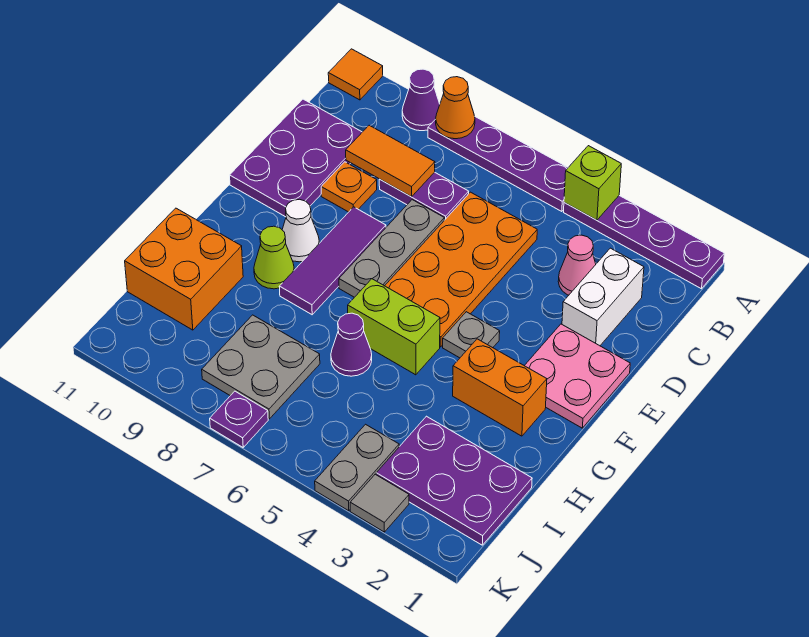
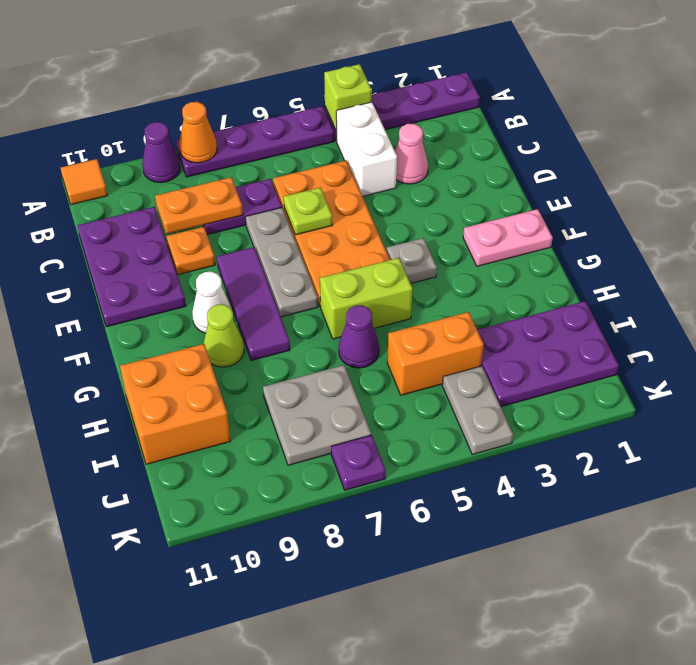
white brick C2:D2 level 1 -> white brick B4:C4 level 1
orange tile C8:C9 level 2 -> orange plate C8:C9 level 2
none -> lime plate D6 level 2
pink plate E1:F2 level 1 -> pink plate F1:F2 level 1
orange brick G2:G3 level 1 -> orange brick I4:I5 level 1
grey tile K3 level 1 -> none

